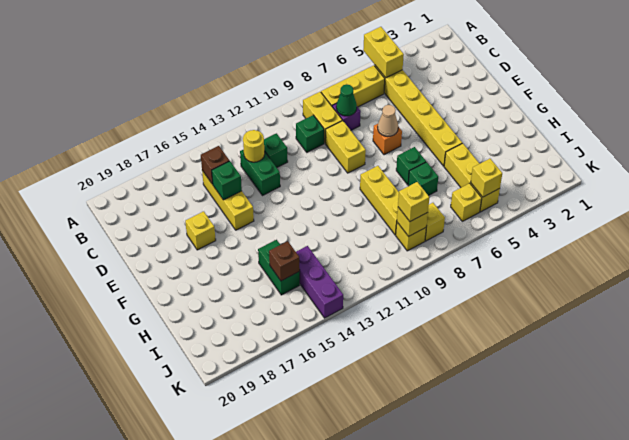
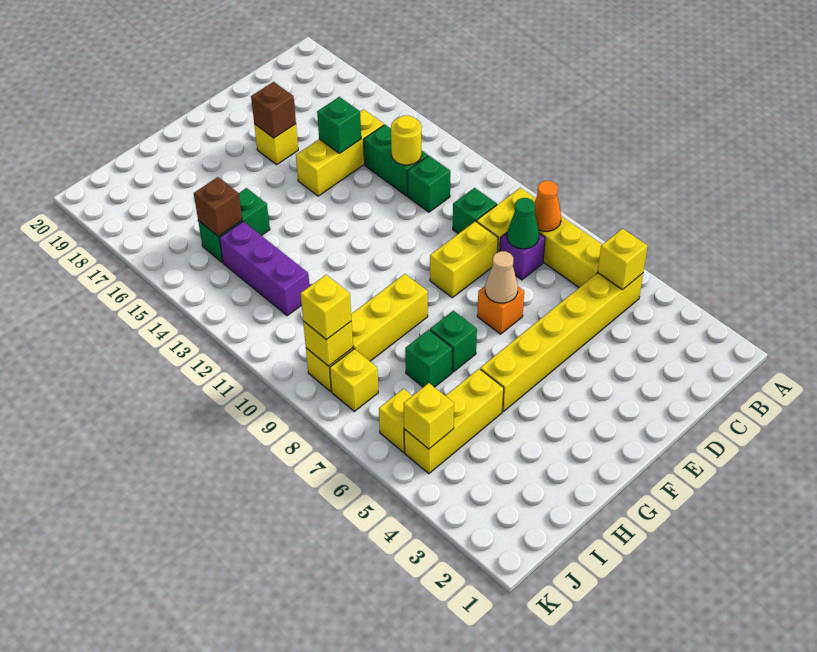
yellow brick A5:B5 level 2 -> yellow brick B5 level 2
none -> orange cone B8 level 2
green brick C13:D13 level 1 -> green brick C13:C14 level 1
brown brick C15 level 2 -> brown brick E17 level 2
purple brick I14:K14 level 1 -> purple brick I12:I14 level 1

